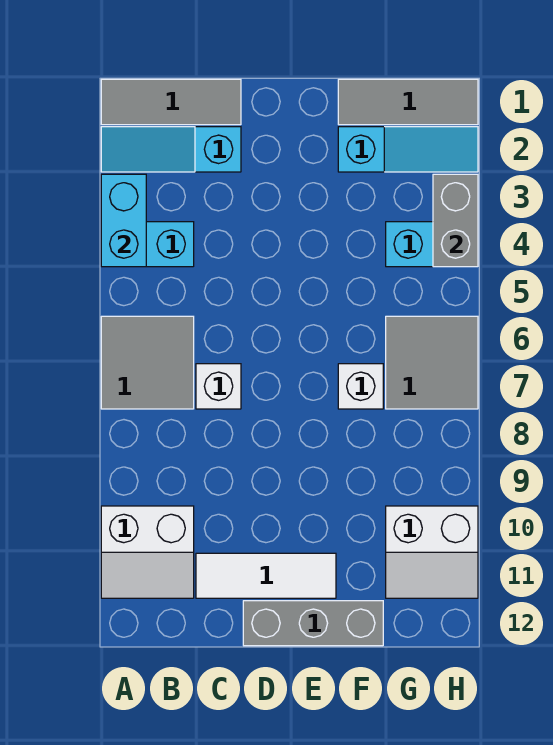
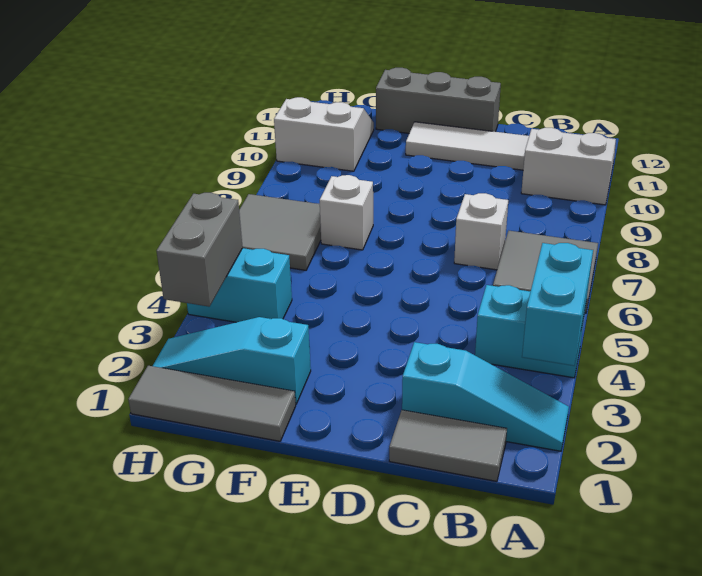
grey tile A1:C1 level 1 -> grey tile B1:C1 level 1

